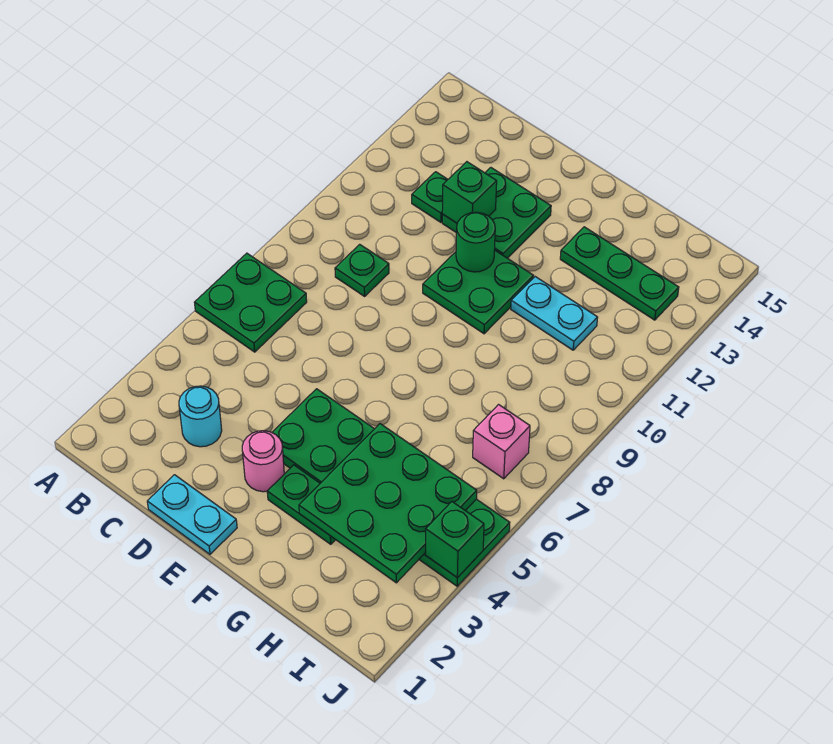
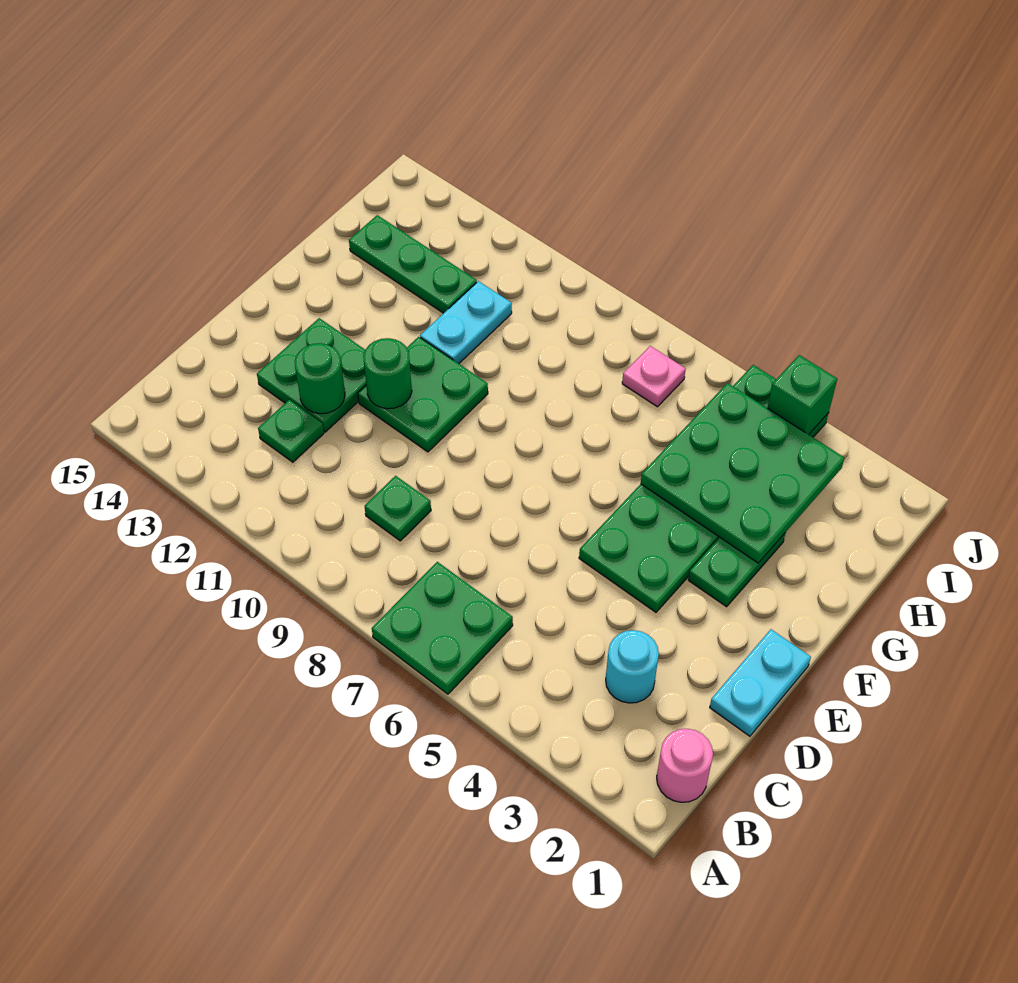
green brick D12 level 2 -> green round brick D12 level 2
pink round brick E3 level 1 -> pink round brick B1 level 1
green plate G13:I13 level 1 -> green plate H12:H14 level 1
pink brick I7 level 1 -> pink plate I7 level 1

